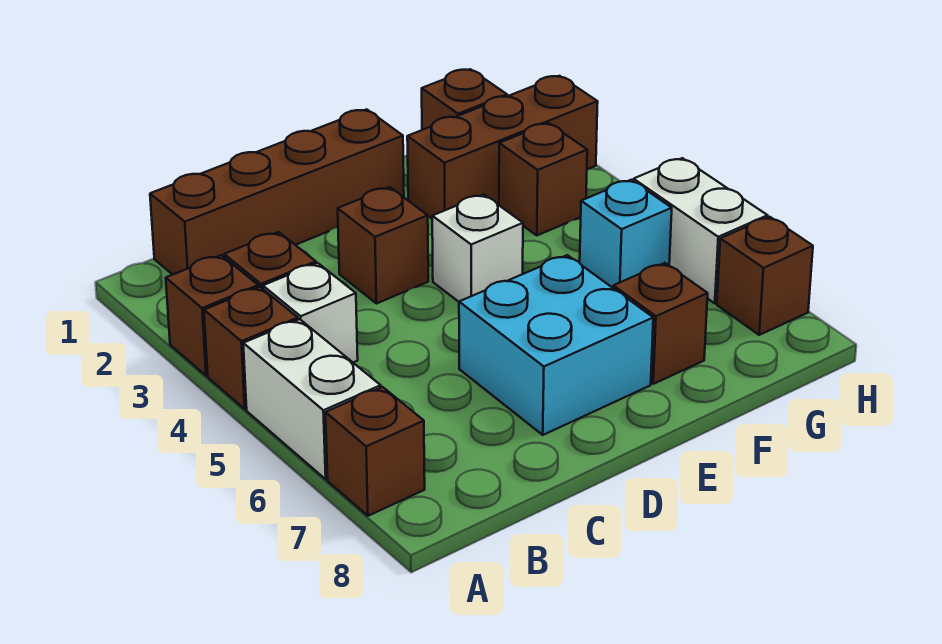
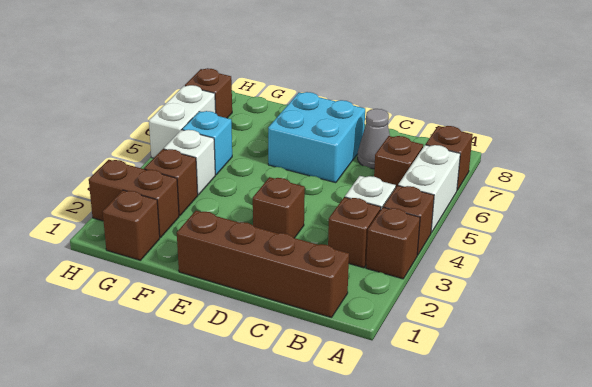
none -> grey cone C7 level 1
white brick E4 level 1 -> white brick G4 level 1
brown brick F2:H2 level 1 -> brown brick G2:H2 level 1
brown brick F7 level 1 -> brown brick B6 level 1

